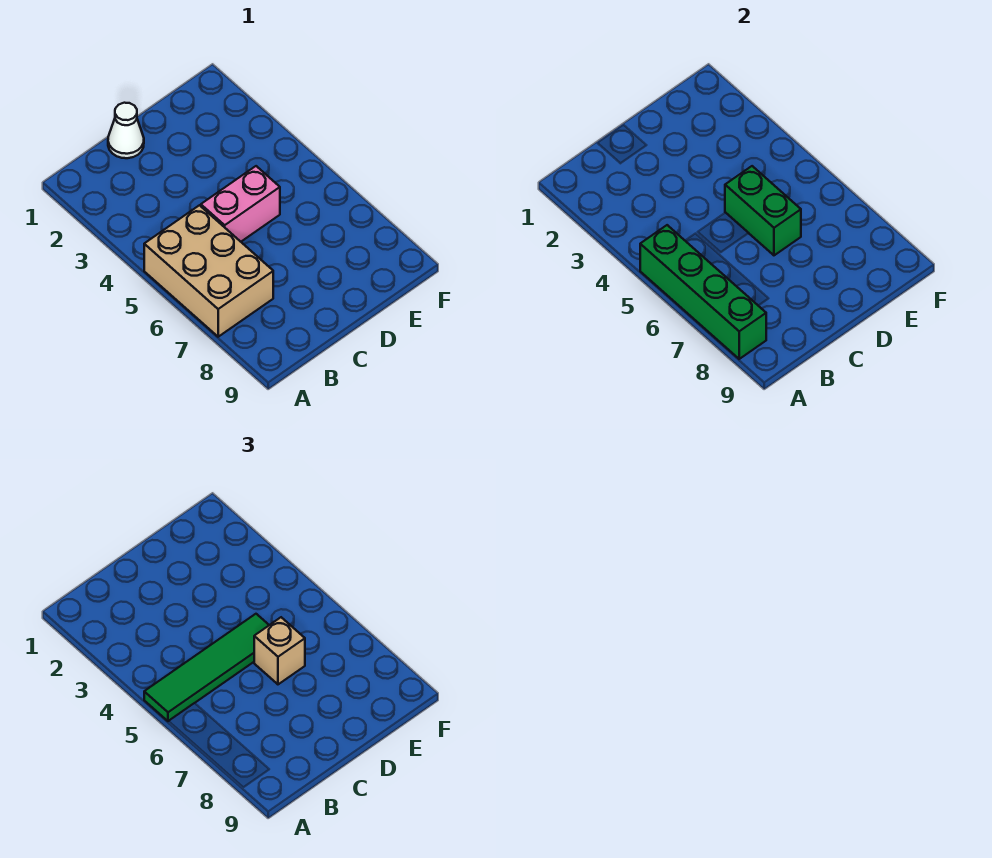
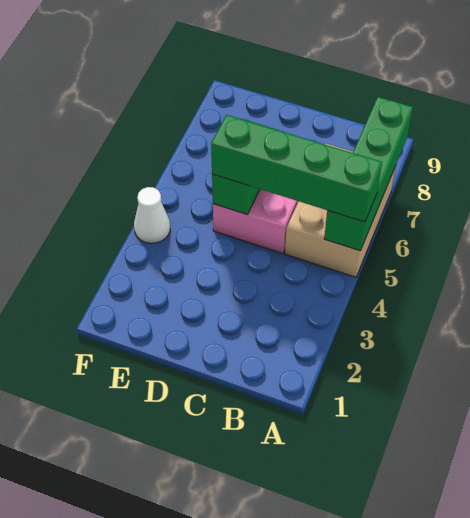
green tile A5:D5 level 3 -> green brick A5:D5 level 3
white cone C1 level 1 -> white cone F4 level 1
tan brick D6 level 3 -> none

